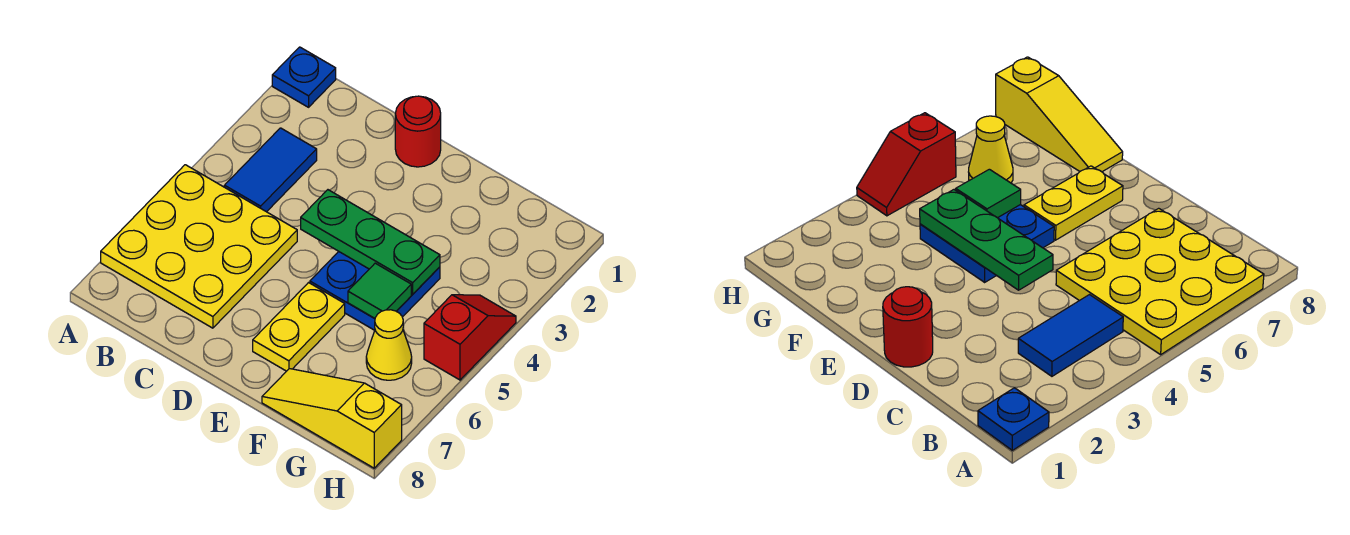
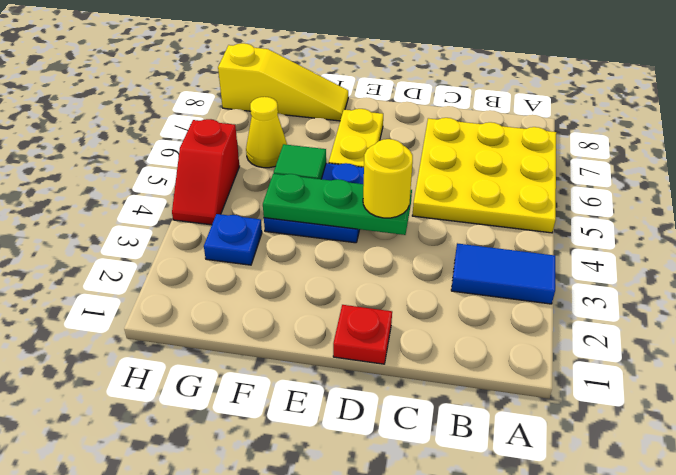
blue plate A1 level 1 -> blue plate G3 level 1
blue tile B3:B4 level 1 -> blue tile A3:B3 level 1
red round brick D1 level 1 -> red plate D1 level 1
none -> yellow round brick D4 level 3

